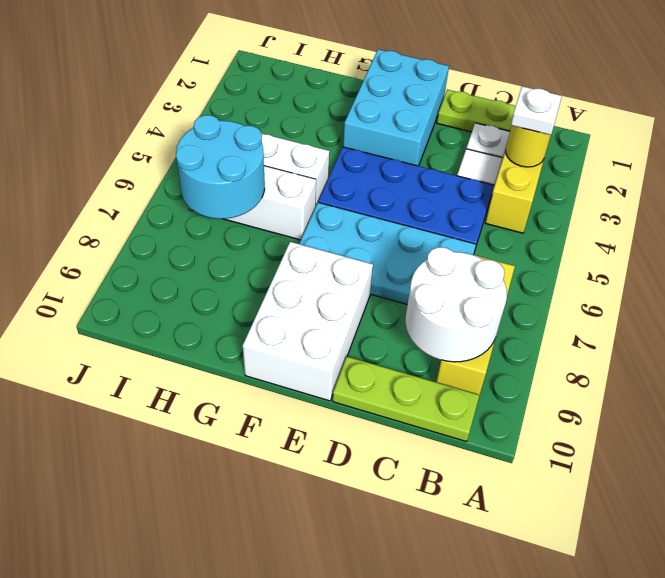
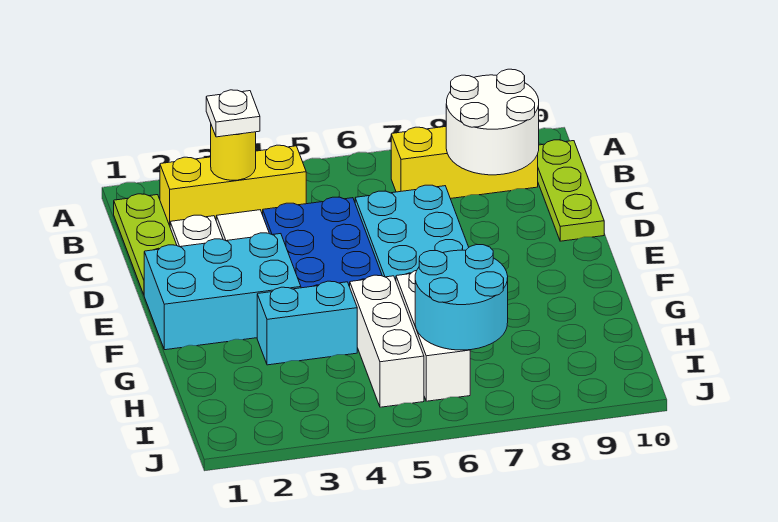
white brick E8:F10 level 1 -> none
none -> cyan brick G3:G4 level 1

